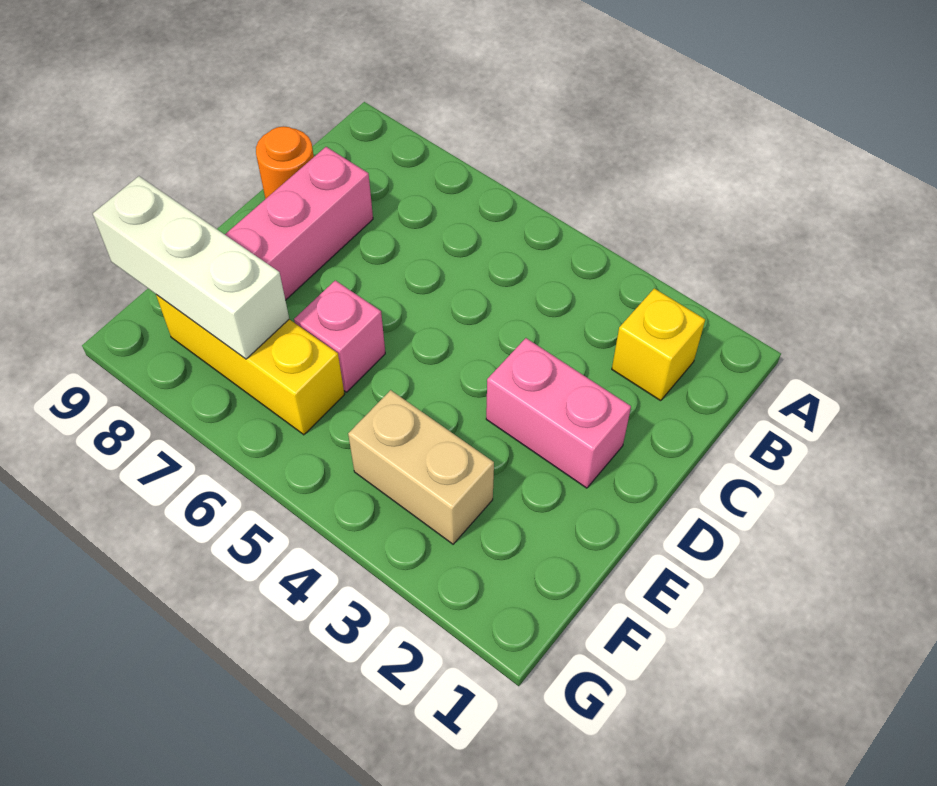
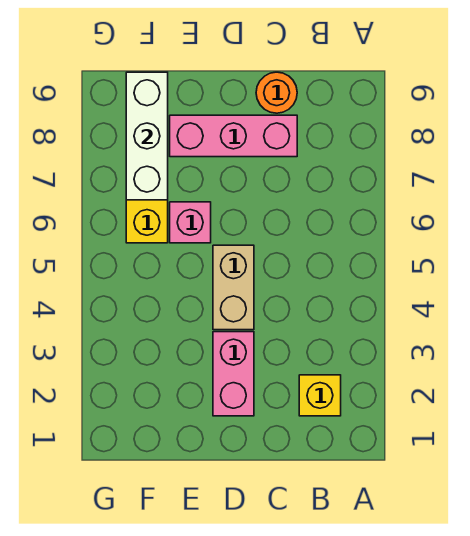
tan brick F3:F4 level 1 -> tan brick D4:D5 level 1

